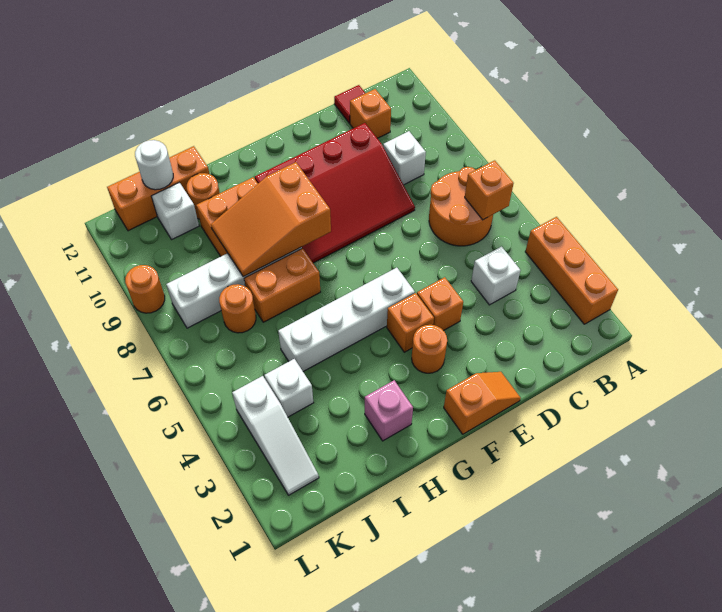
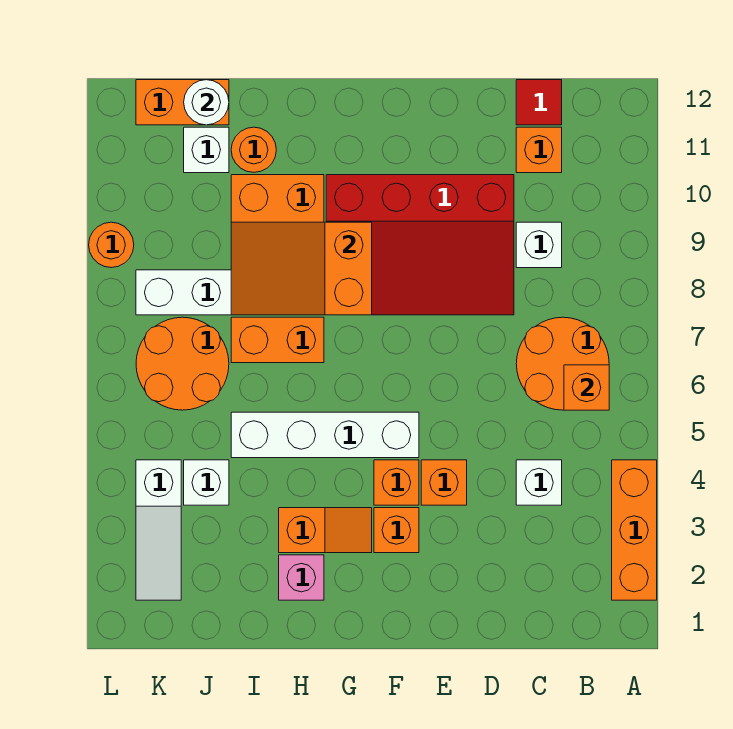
orange slope E1:F1 level 1 top F -> orange slope G3:H3 level 1 top H
orange round brick F3 level 1 -> orange brick F3 level 1
orange brick I12:K12 level 1 -> orange brick J12:K12 level 1
orange round brick J7 level 1 -> orange round brick J6:K7 level 1

